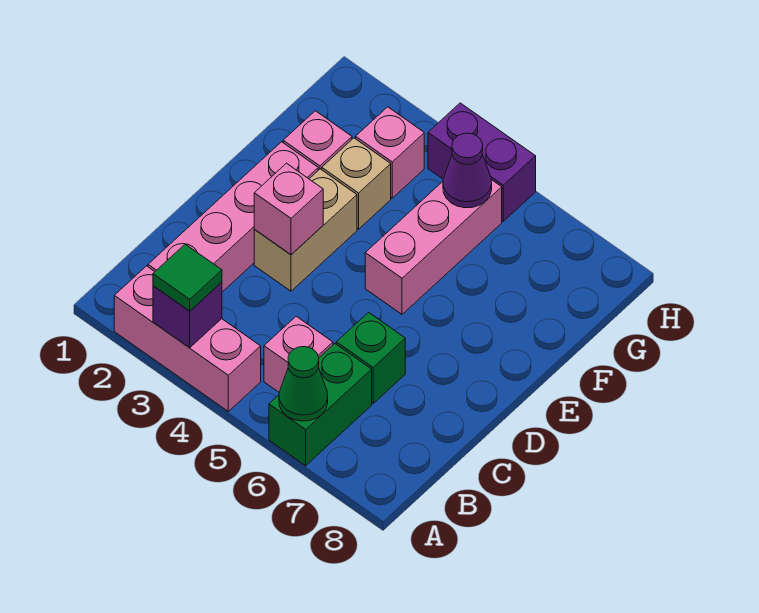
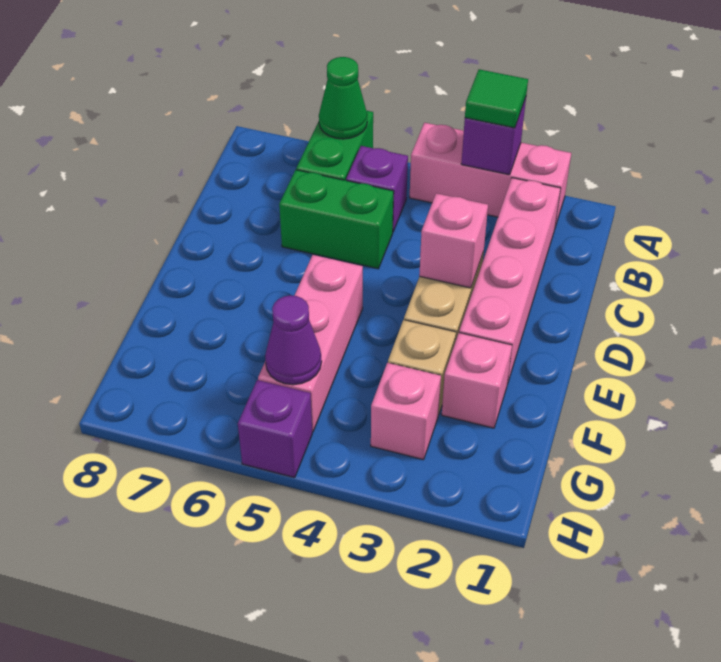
pink brick B5 level 1 -> purple brick B5 level 1
green brick C6 level 1 -> green brick C5:C6 level 1
purple brick H4:H5 level 1 -> purple brick H5 level 1

